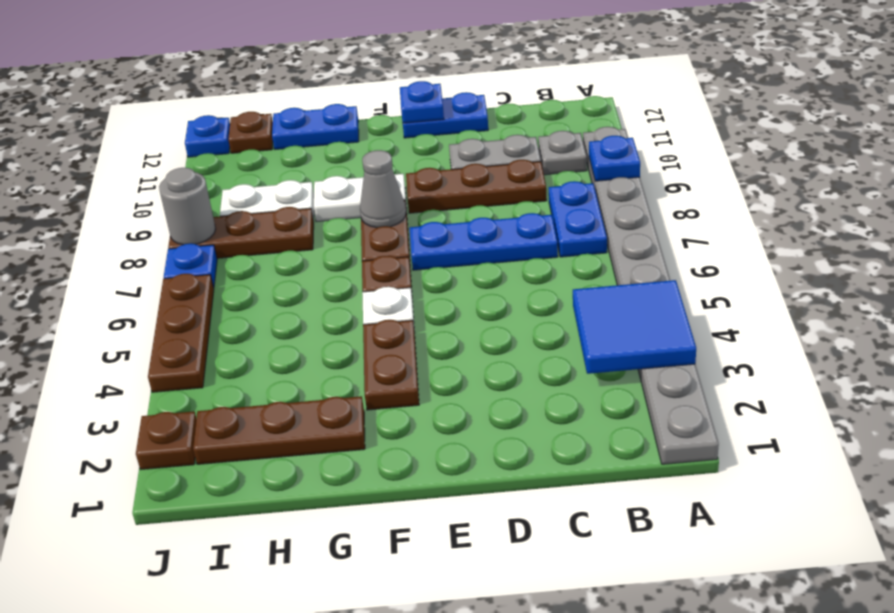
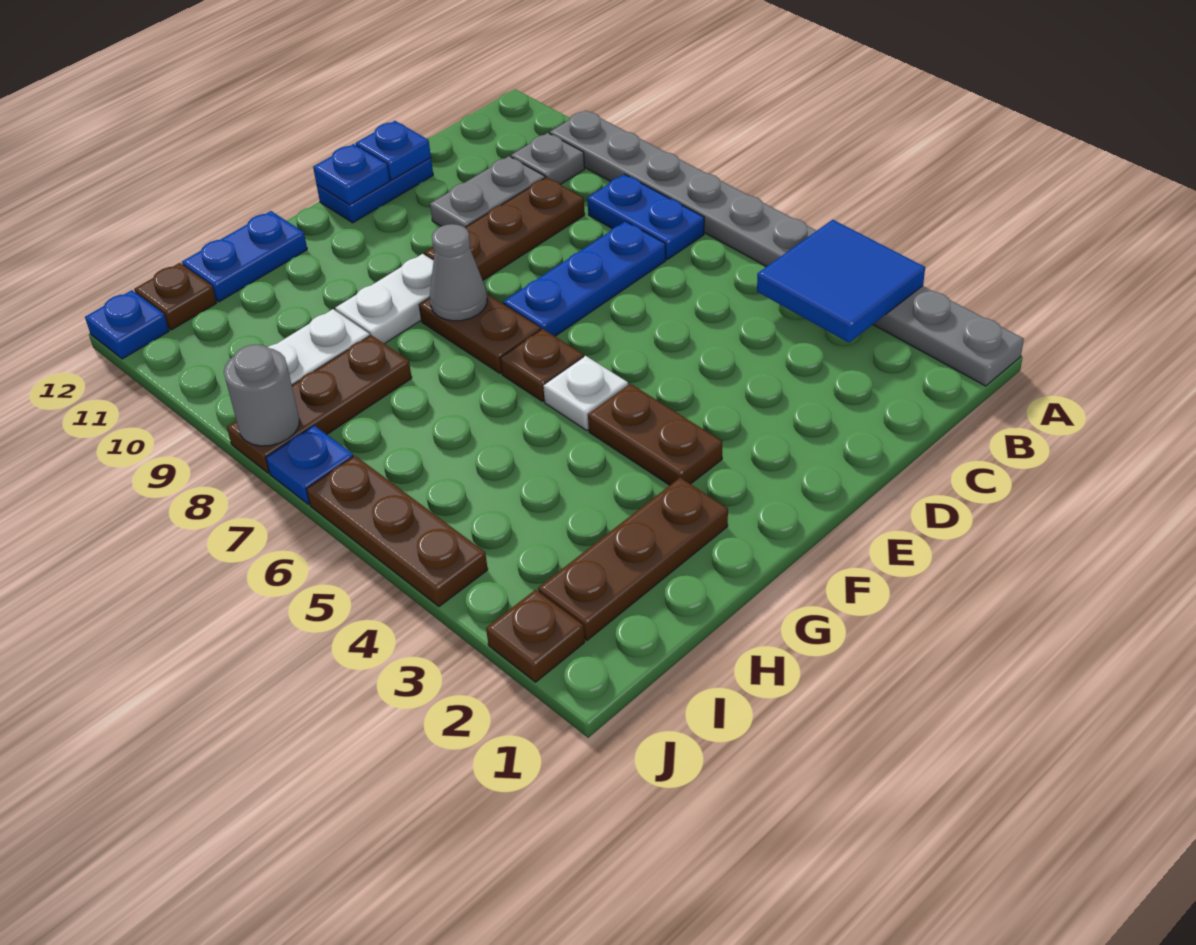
blue plate A9 level 2 -> blue plate D12 level 2

